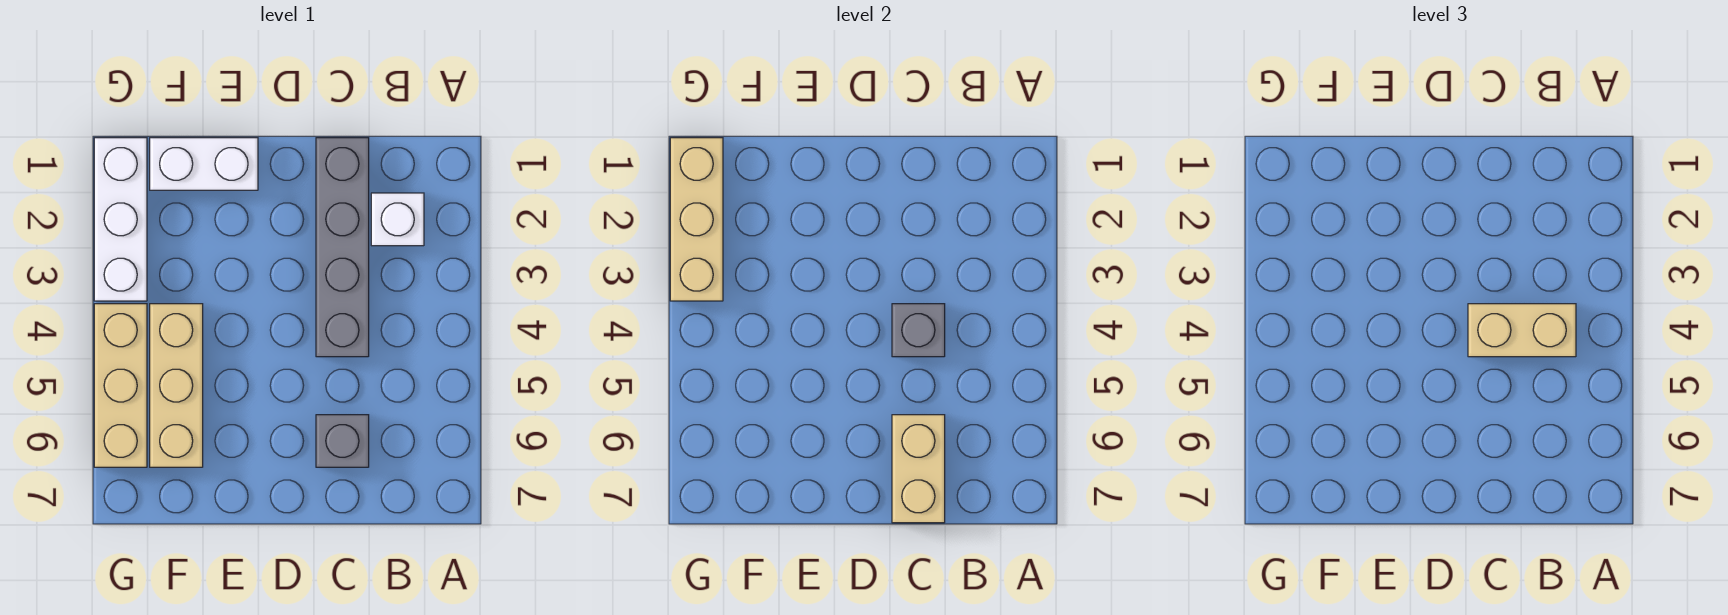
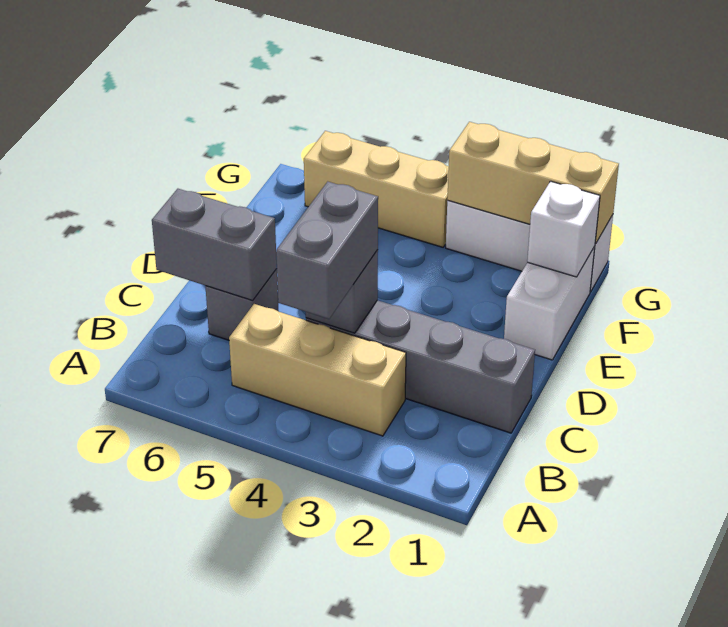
white brick B2 level 1 -> white brick F1 level 2
tan brick B4:C4 level 3 -> grey brick B4:C4 level 3
tan brick C6:C7 level 2 -> grey brick C6:C7 level 2
tan brick F4:F6 level 1 -> tan brick B3:B5 level 1

